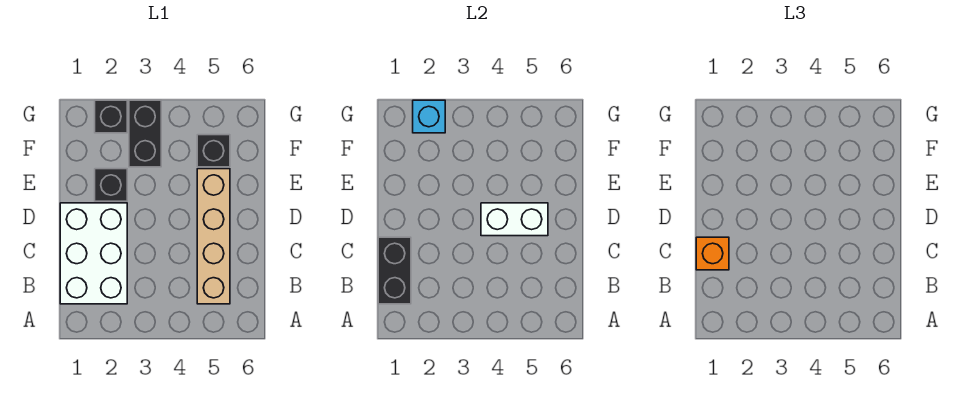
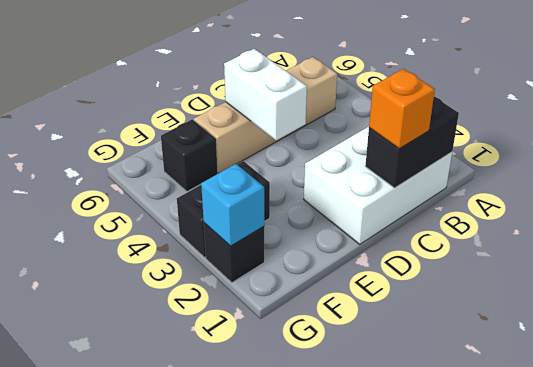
black brick E2 level 1 -> none

